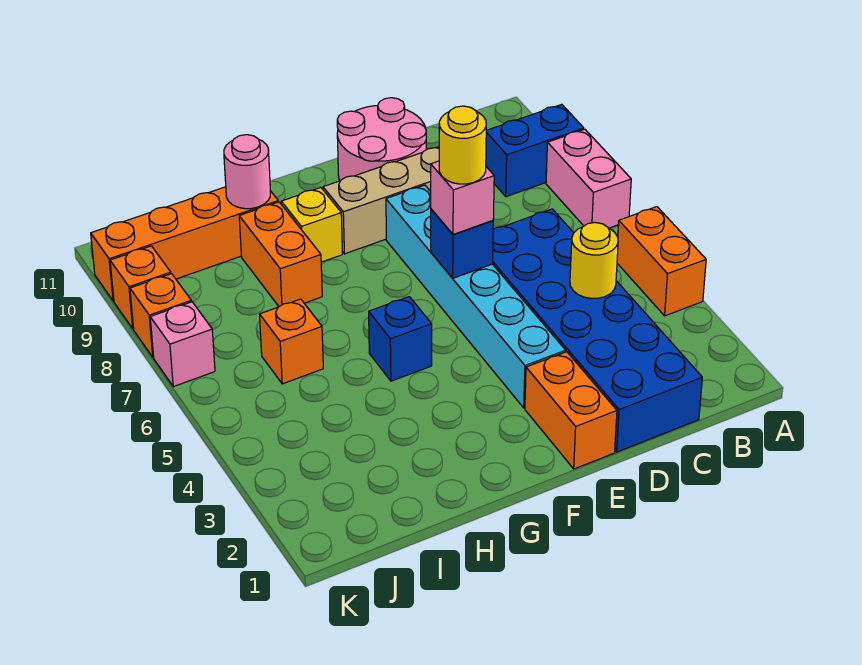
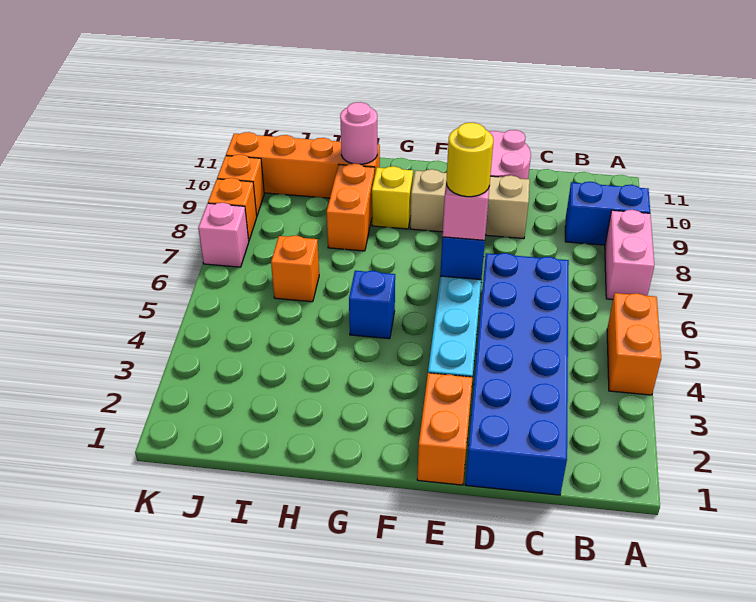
yellow round brick C4 level 2 -> none

